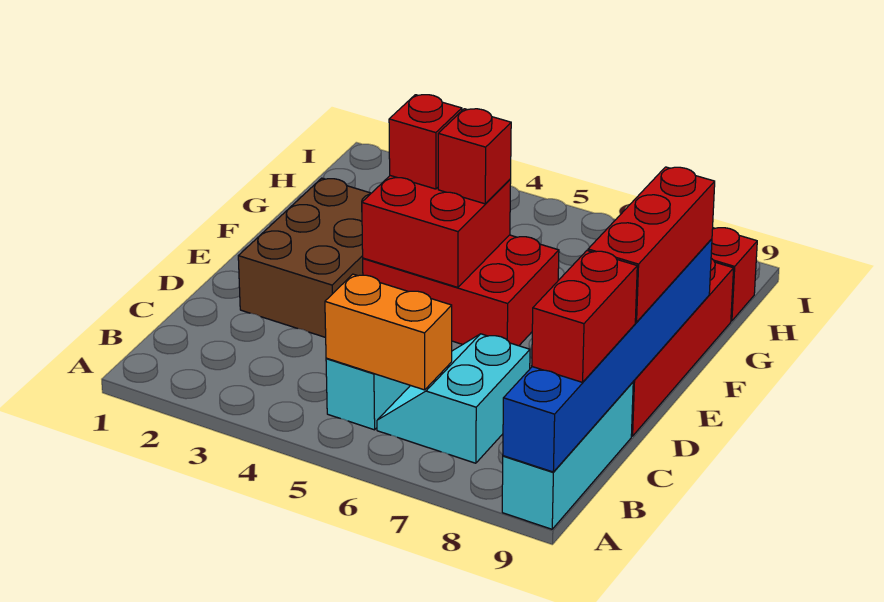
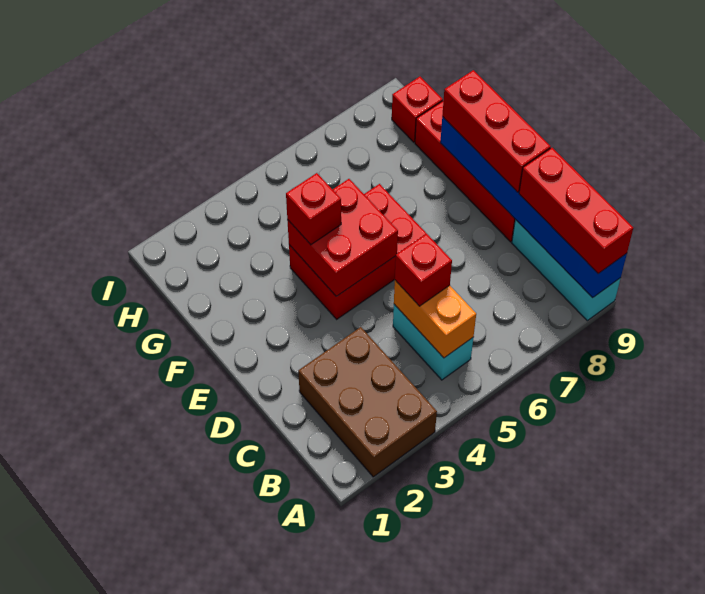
orange brick B5:B6 level 2 -> orange brick B5:C5 level 2
cyan slope B6:C7 level 1 top 7 -> none
red brick B9:C9 level 3 -> red brick A9:C9 level 3
brown brick D2:F3 level 1 -> brown brick A2:C3 level 1
red brick F5 level 3 -> red brick C5 level 3

